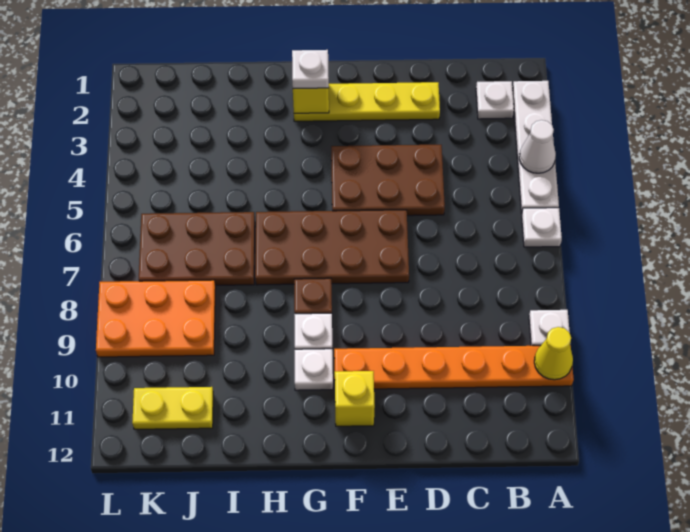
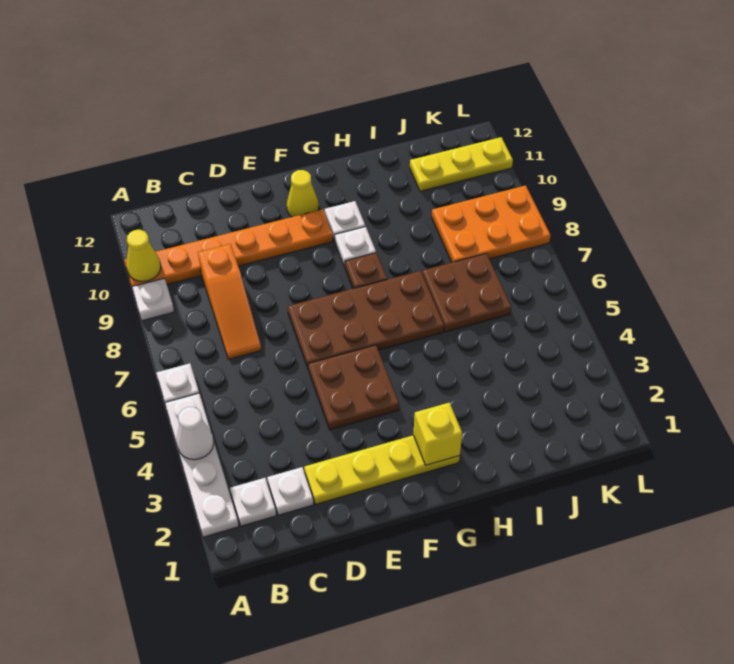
none -> orange slope C7:C9 level 1 top 9
brown plate D4:F5 level 1 -> brown plate E4:F5 level 1
yellow brick F11 level 1 -> yellow cone F11 level 1
white plate G2 level 3 -> white plate C2 level 1
brown plate I6:K7 level 1 -> brown plate I6:J7 level 1
yellow plate J11:K11 level 1 -> yellow plate J11:L11 level 1

